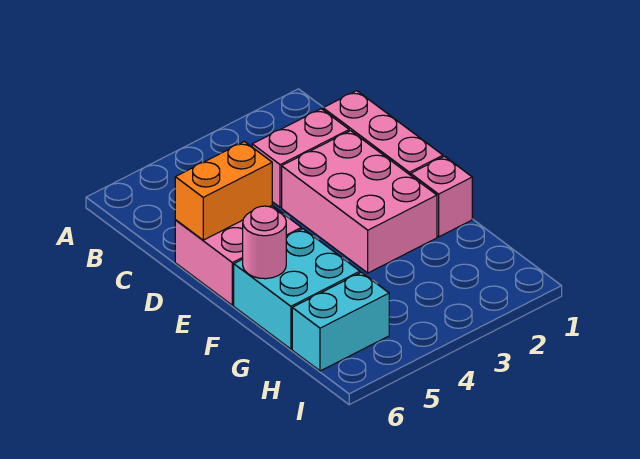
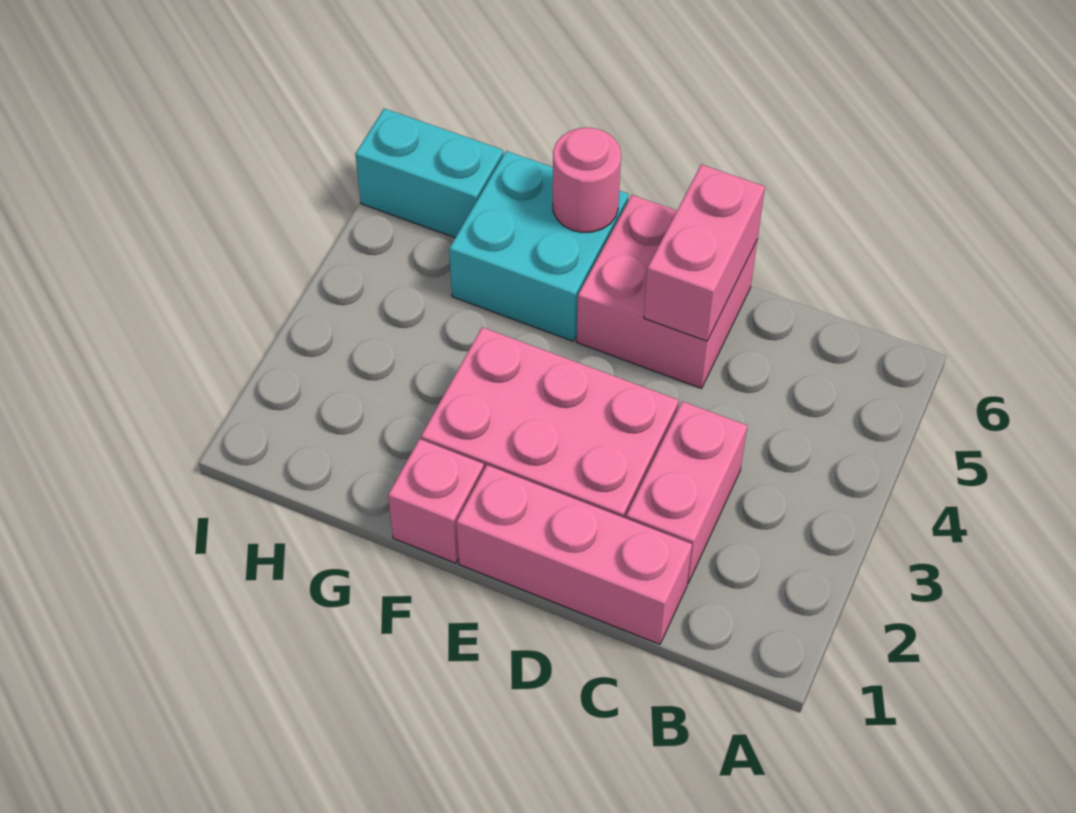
orange brick D5:D6 level 2 -> pink brick D5:D6 level 2
cyan brick H5:H6 level 1 -> cyan brick H6:I6 level 1

